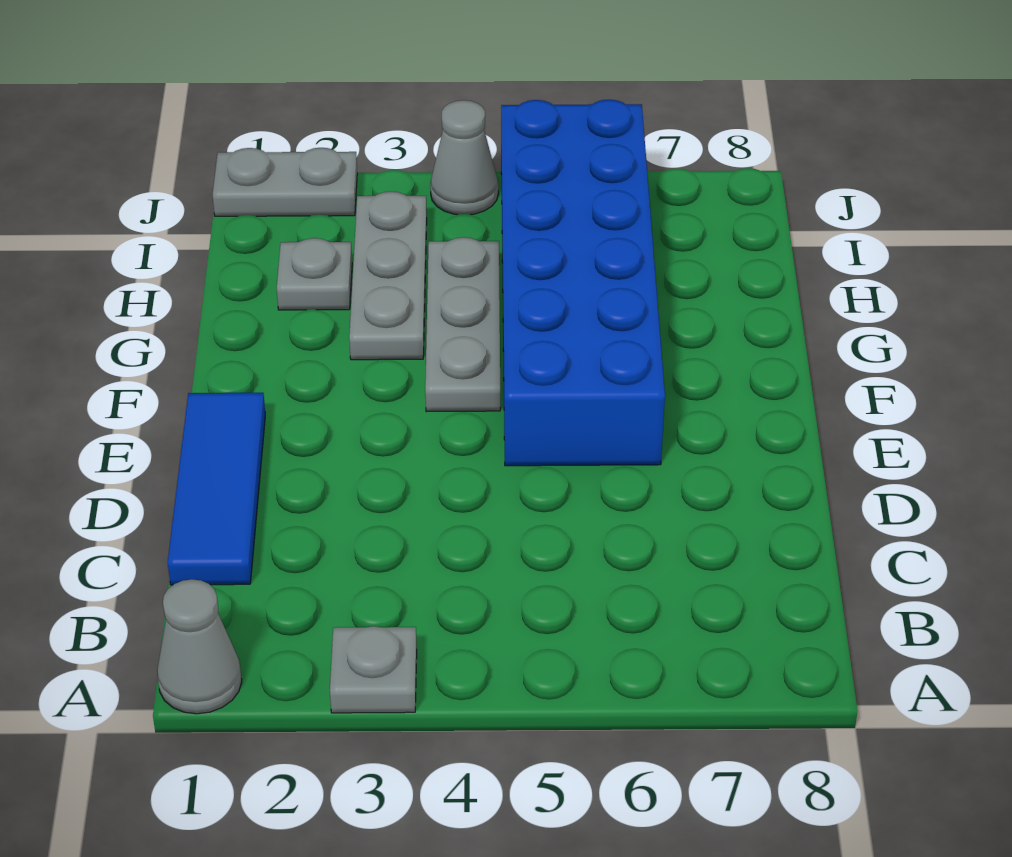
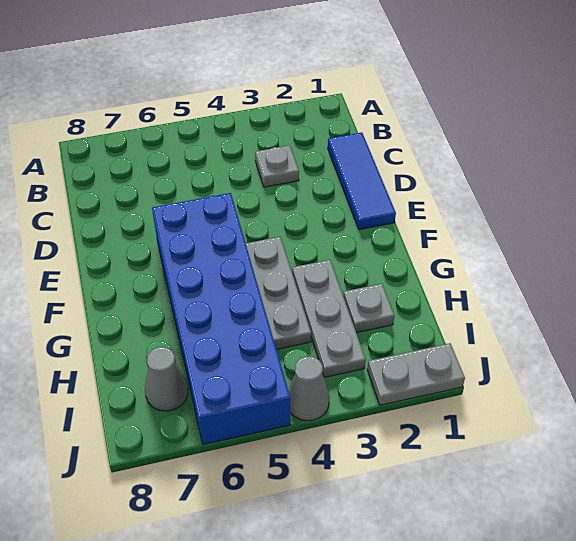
grey cone A1 level 1 -> grey cone I7 level 1
grey plate A3 level 1 -> grey plate C3 level 1

